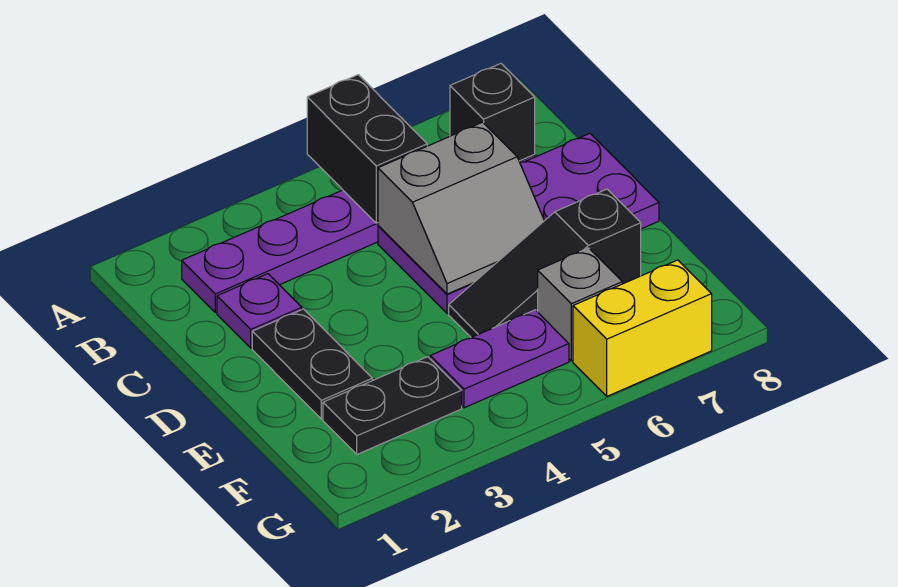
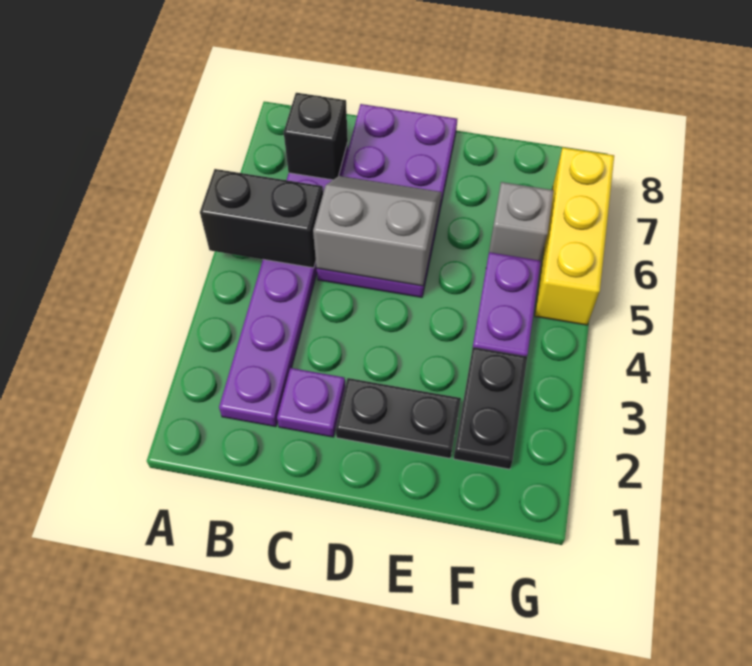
grey slope C5:D6 level 2 top C -> grey slope C5:D6 level 2 top 5
black slope E5:E7 level 1 top 7 -> none
yellow brick G6:G7 level 1 -> yellow brick G5:G7 level 1

